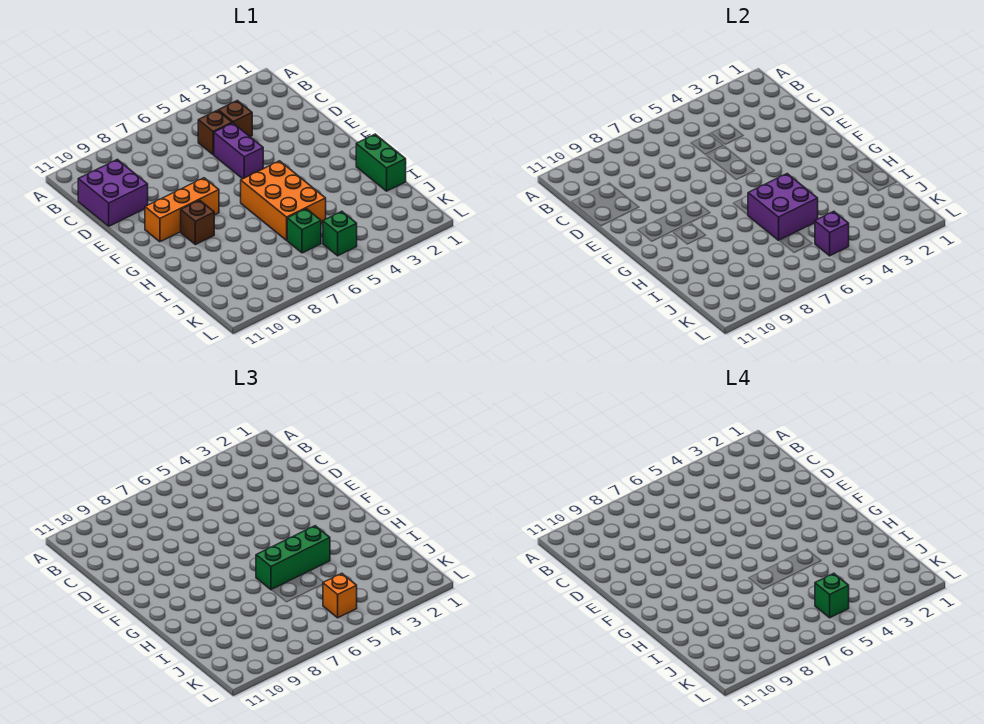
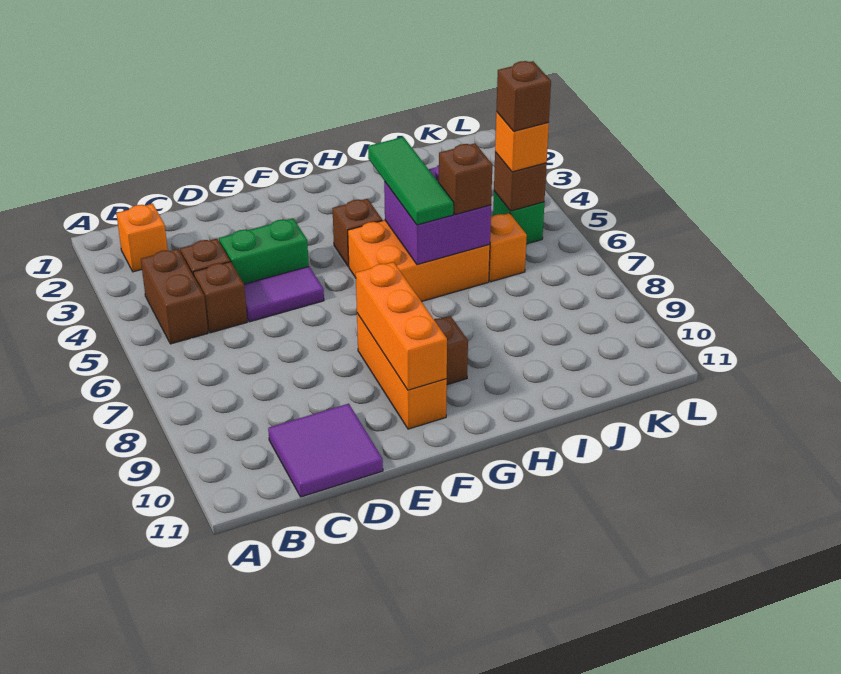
none -> orange brick B2 level 1
none -> brown brick B4:B5 level 1
purple brick C10:D11 level 1 -> purple tile C10:D11 level 1
purple brick D5:E5 level 1 -> purple tile D5:E5 level 1
none -> orange brick F8:F10 level 2
none -> brown brick G4 level 1
green brick H1:I1 level 1 -> green brick D4:E4 level 1
green brick H4:H6 level 3 -> green tile H4:H6 level 3
none -> brown brick I6 level 3
green brick J6 level 1 -> orange brick J6 level 1
purple brick K5 level 2 -> brown brick K5 level 2
green brick K5 level 4 -> brown brick K5 level 4

